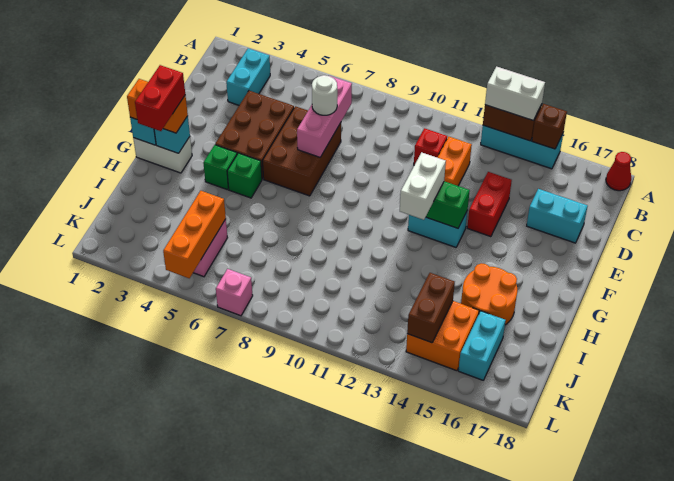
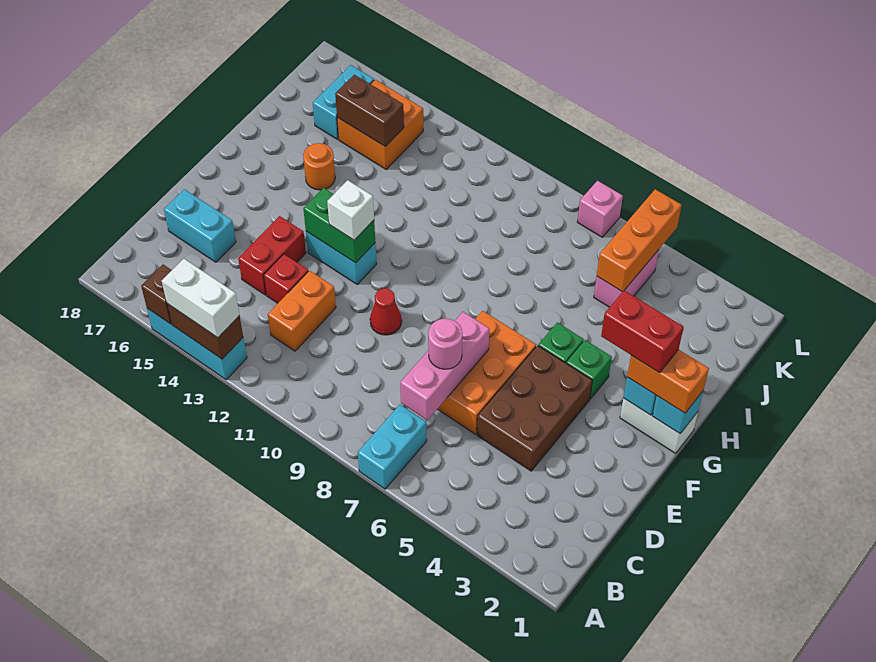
red cone A18 level 1 -> red cone E10 level 1
cyan brick B3:C3 level 1 -> cyan brick A7:B7 level 1
red brick C11 level 1 -> red brick D13 level 1
brown brick D6:F7 level 1 -> orange brick D6:F7 level 1
white round brick D7 level 3 -> pink round brick D7 level 3
white brick F12:G12 level 3 -> white brick F12 level 3
red brick G2:H2 level 4 -> red brick G2:G3 level 4
orange round brick H15:I16 level 1 -> orange round brick H15 level 1
brown brick J14:K14 level 2 -> brown brick J14:J15 level 2

